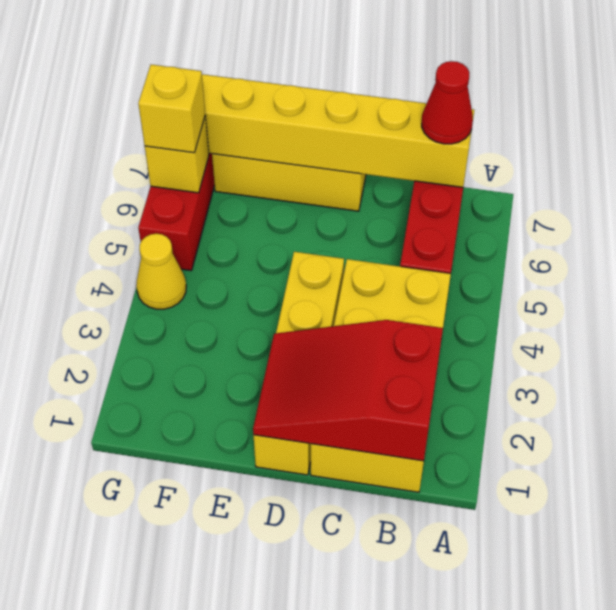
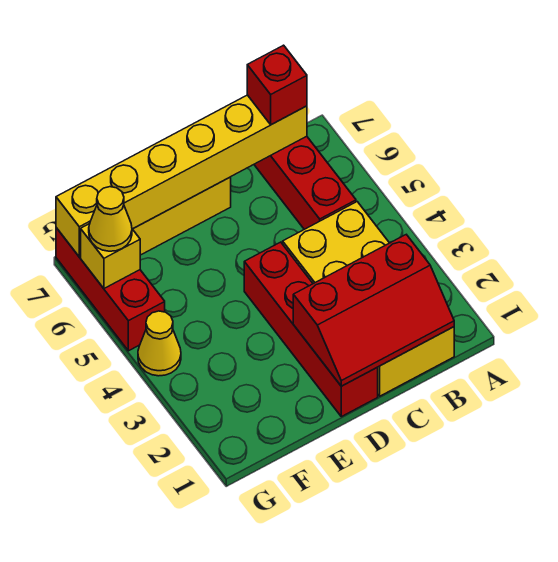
red slope B1:D2 level 2 top B -> red slope B1:D2 level 2 top 2
red cone B7 level 3 -> red brick B7 level 3
yellow brick D1:D4 level 1 -> red brick D1:D4 level 1
yellow brick G6 level 3 -> yellow cone G6 level 3

